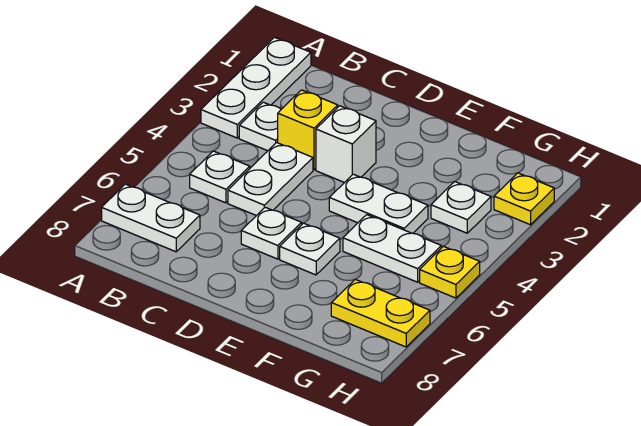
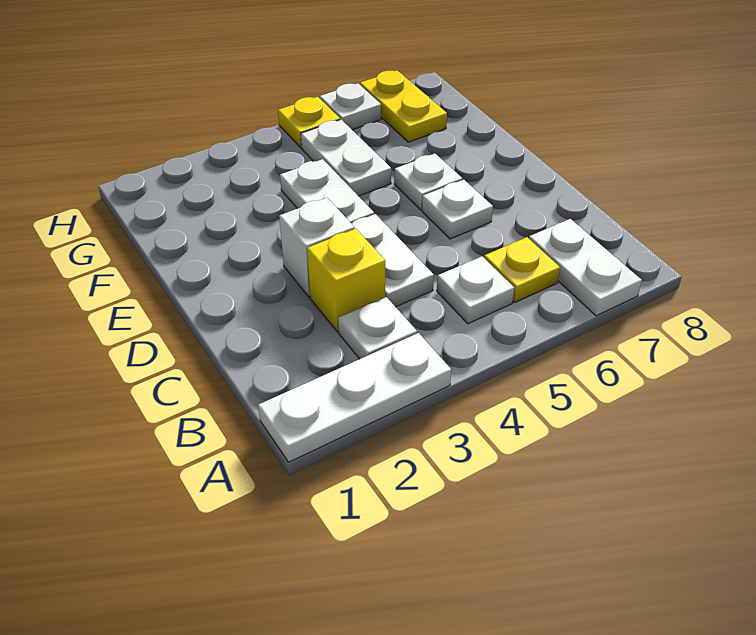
white plate C4:C5 level 1 -> white plate C4:D4 level 1
white plate G3 level 1 -> white plate H6 level 1
yellow plate H2 level 1 -> yellow plate B6 level 1

